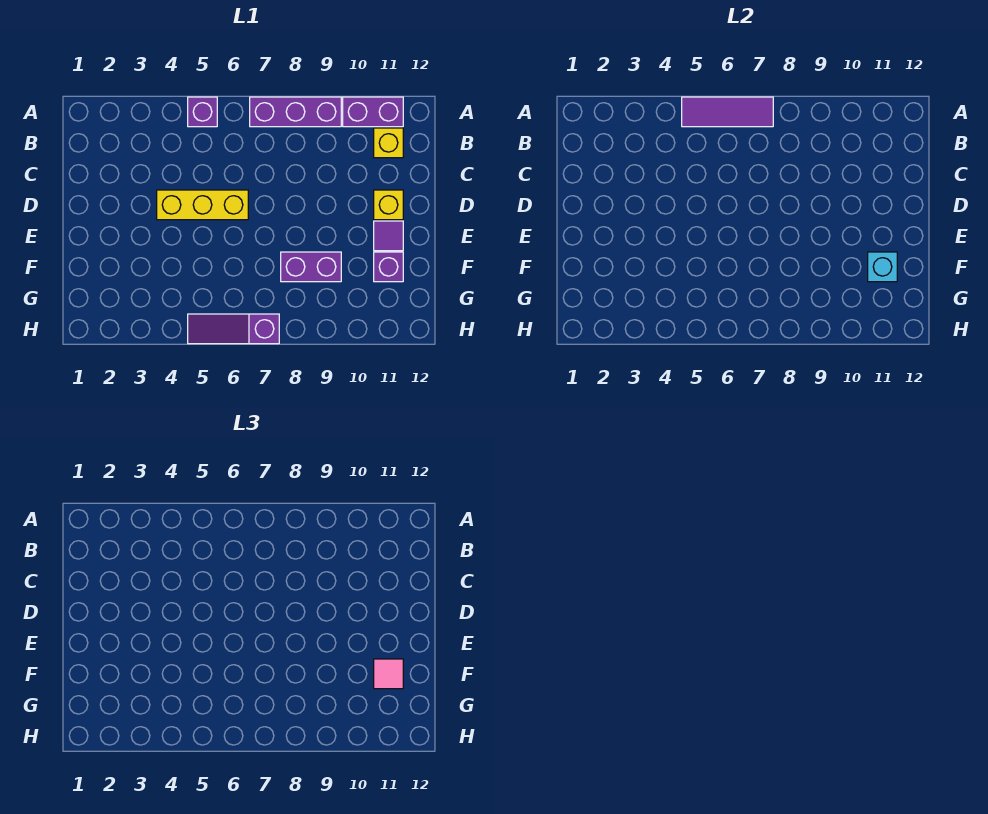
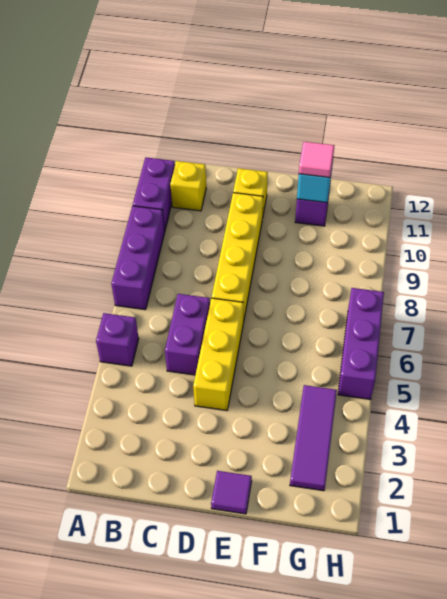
purple tile A5:A7 level 2 -> purple tile G2:G4 level 1
none -> yellow brick D7:D10 level 1
purple tile E11 level 1 -> purple tile E1 level 1
purple brick F8:F9 level 1 -> purple brick C5:C6 level 1
purple slope H5:H7 level 1 top 7 -> purple brick H5:H7 level 1

